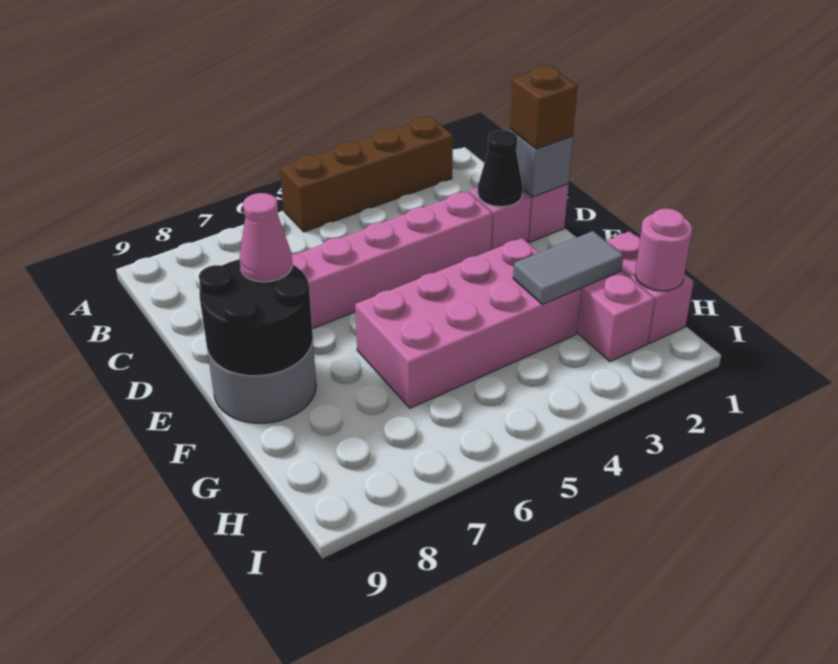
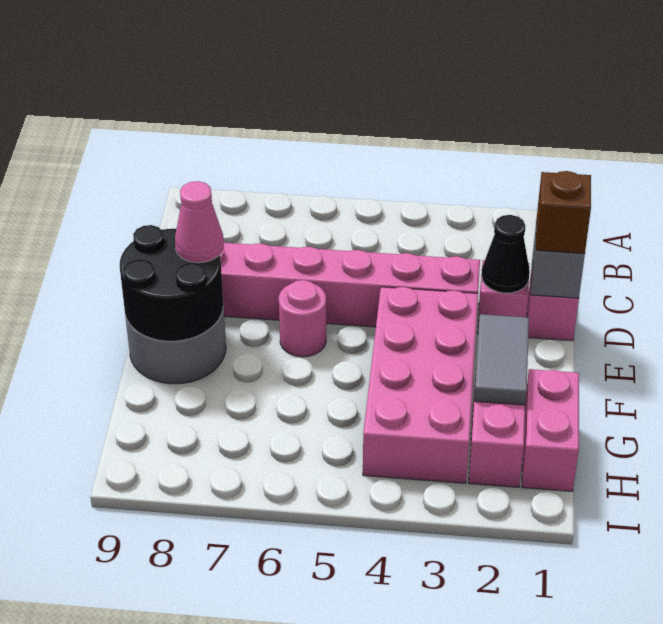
brown brick A2:A5 level 1 -> none
pink brick F3:G6 level 1 -> pink brick E3:H4 level 1
grey tile G2:G3 level 2 -> grey tile F2:G2 level 2
pink round brick H1 level 2 -> pink round brick E6 level 1

